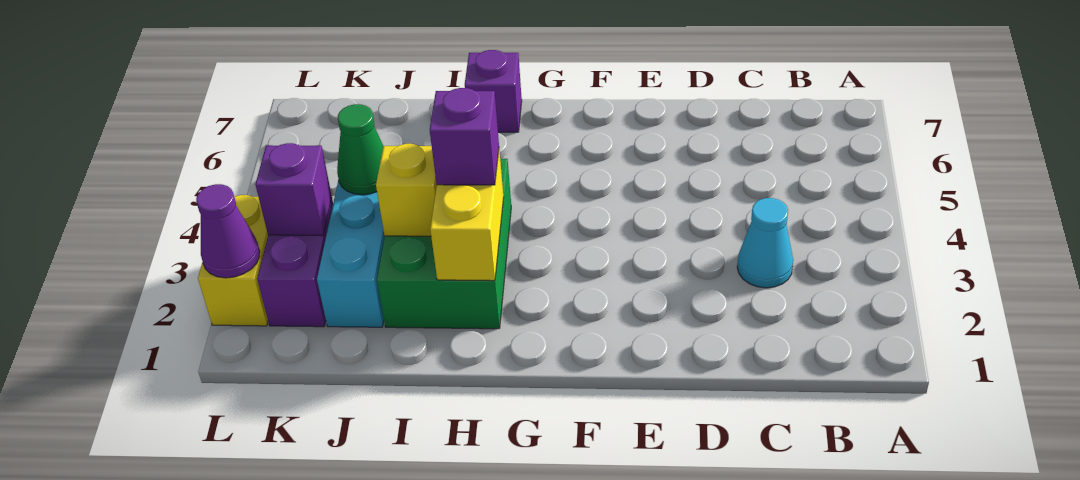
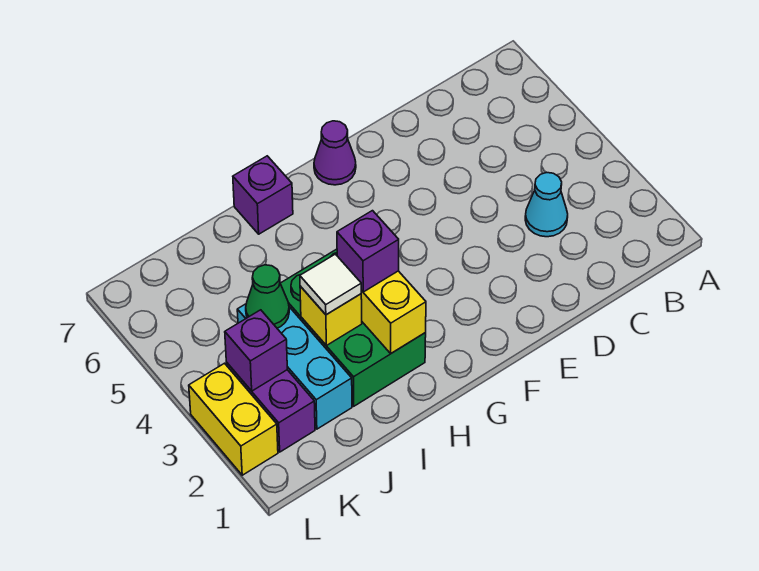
none -> white tile I3 level 3
purple cone L2 level 2 -> purple cone F7 level 1

